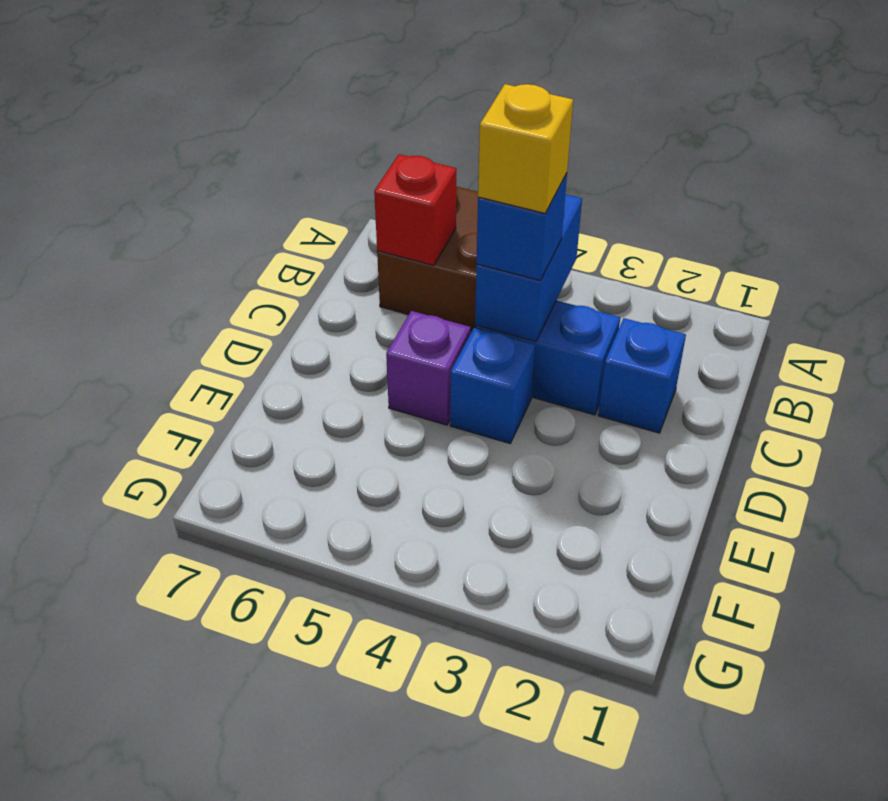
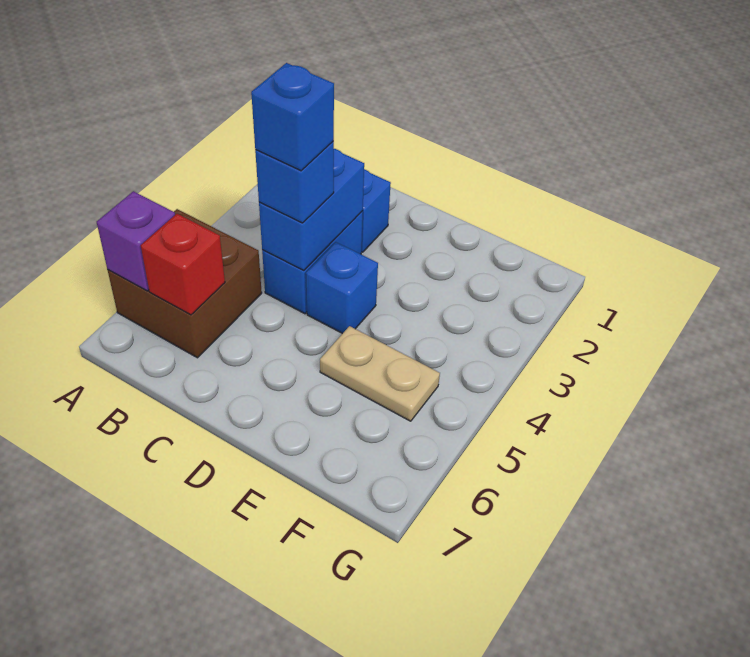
blue brick B4:C4 level 2 -> blue brick C3:C4 level 2
yellow brick C4 level 4 -> blue brick C4 level 4
purple brick D5 level 1 -> purple brick A6 level 2
none -> tan plate E5:F5 level 1

